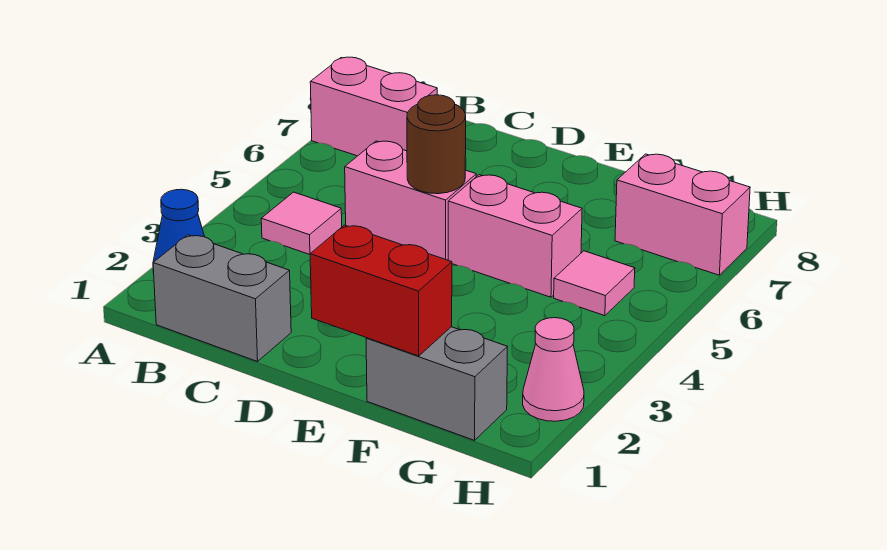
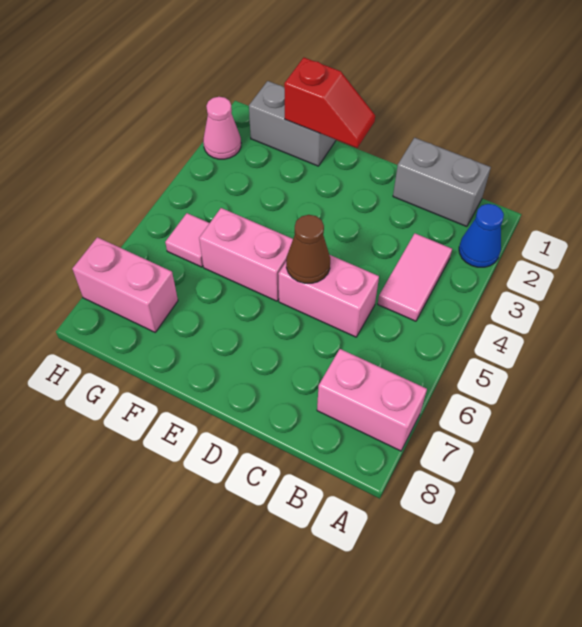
pink tile B4 level 1 -> pink tile B3:B4 level 1
brown round brick D5 level 2 -> brown cone D5 level 2
red brick E1:F1 level 2 -> red slope E1:F1 level 2 top F

